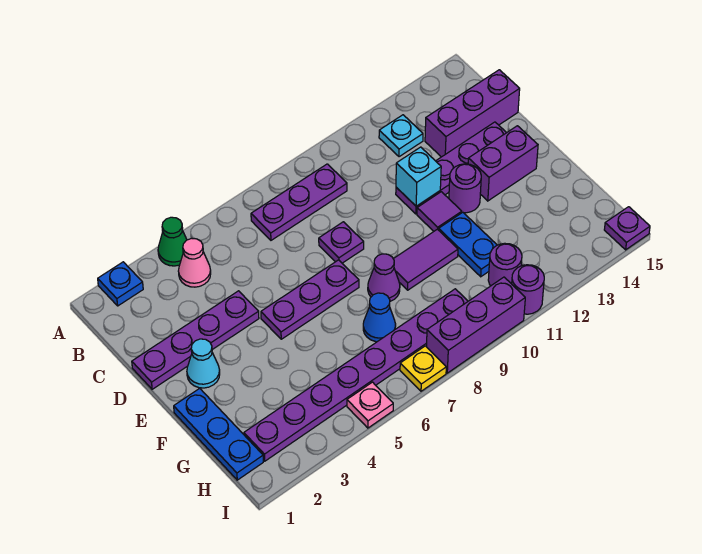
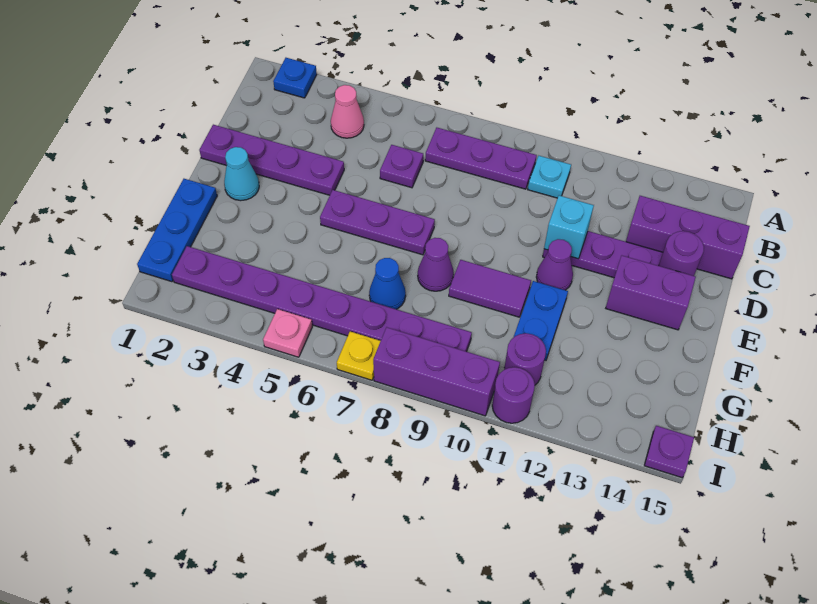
green cone A4 level 1 -> none
cyan plate B12 level 1 -> cyan plate B10 level 1
purple plate D8 level 1 -> purple plate C6 level 1
purple tile E11 level 1 -> purple cone E11 level 1
purple round brick E12 level 1 -> purple round brick D14 level 2

